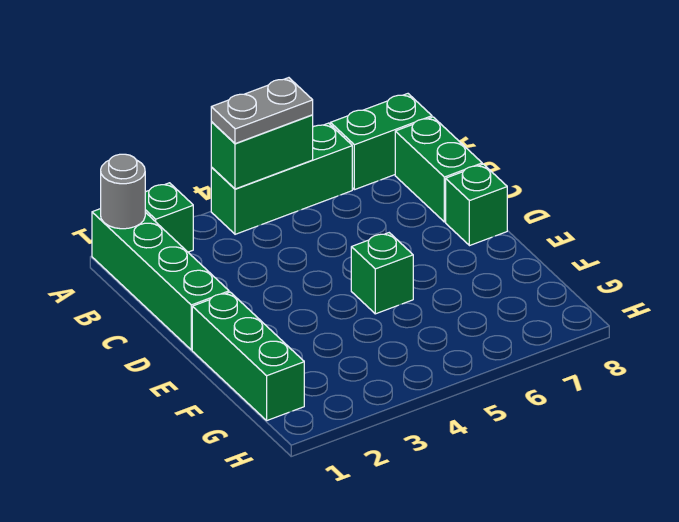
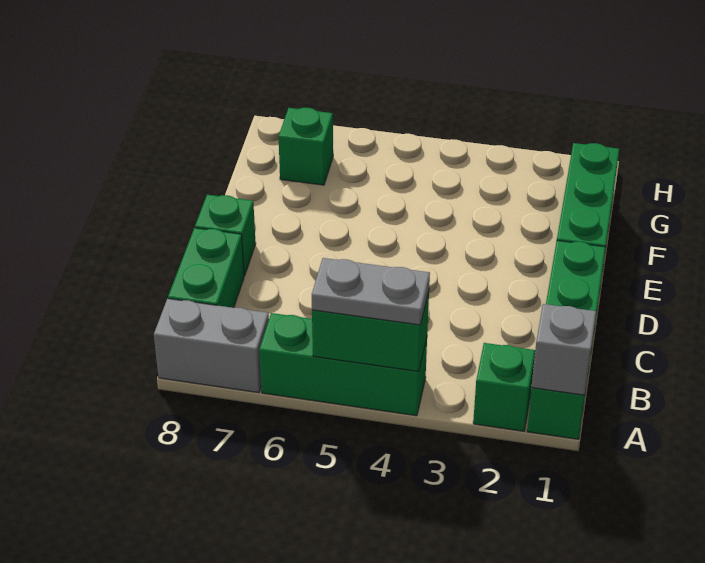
grey round brick A1 level 2 -> grey brick A1 level 2
green brick A7:A8 level 1 -> grey brick A7:A8 level 1
green brick E5 level 1 -> green brick G7 level 1

